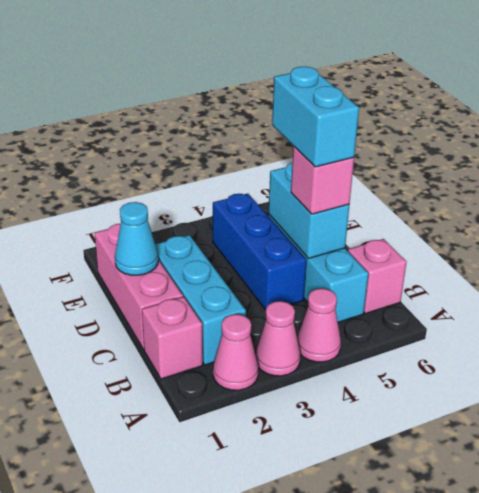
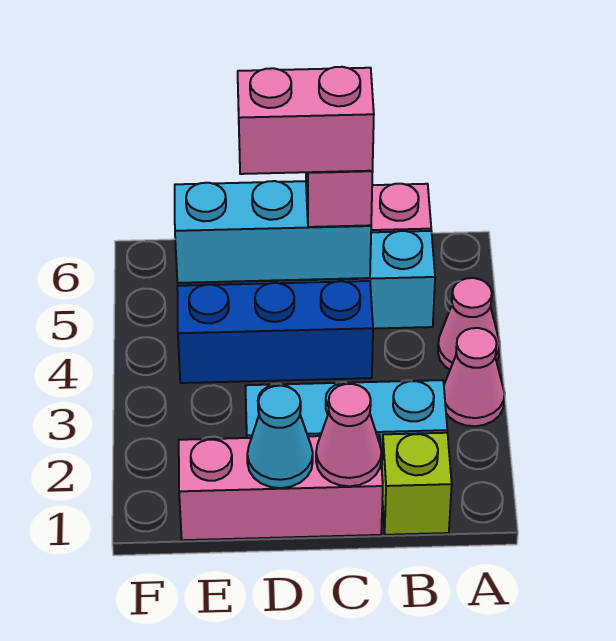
pink cone A2 level 1 -> pink cone C1 level 2
pink brick B1 level 1 -> lime brick B1 level 1
cyan brick C5:D5 level 2 -> cyan brick C5:E5 level 2
cyan brick C5:D5 level 4 -> pink brick C5:D5 level 4

